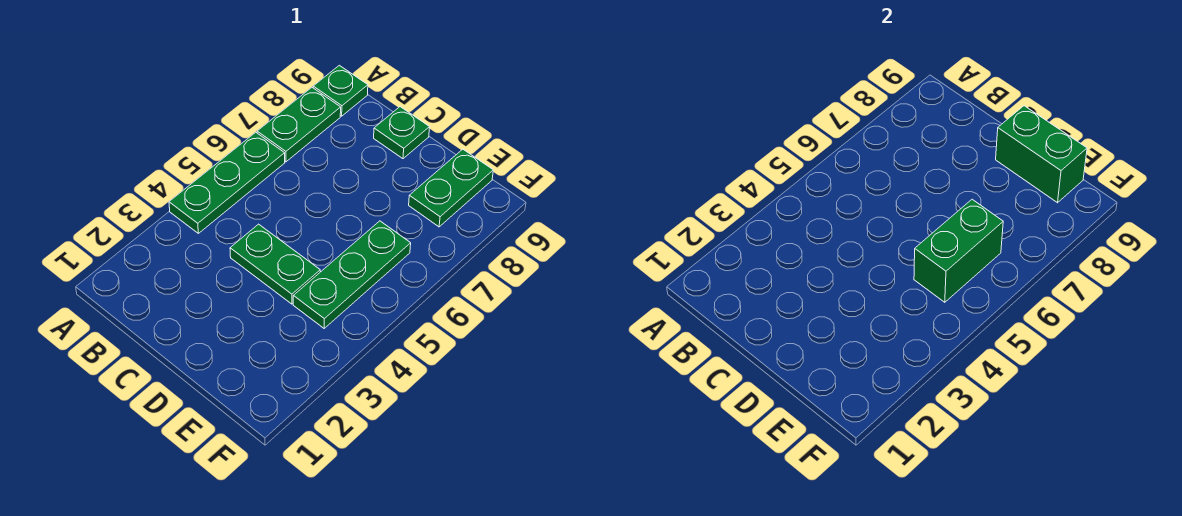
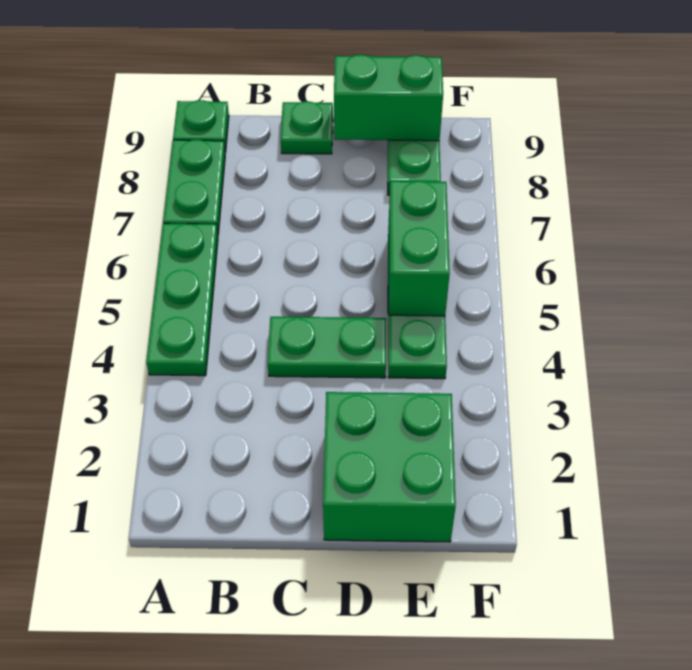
none -> green brick D1:E2 level 1

